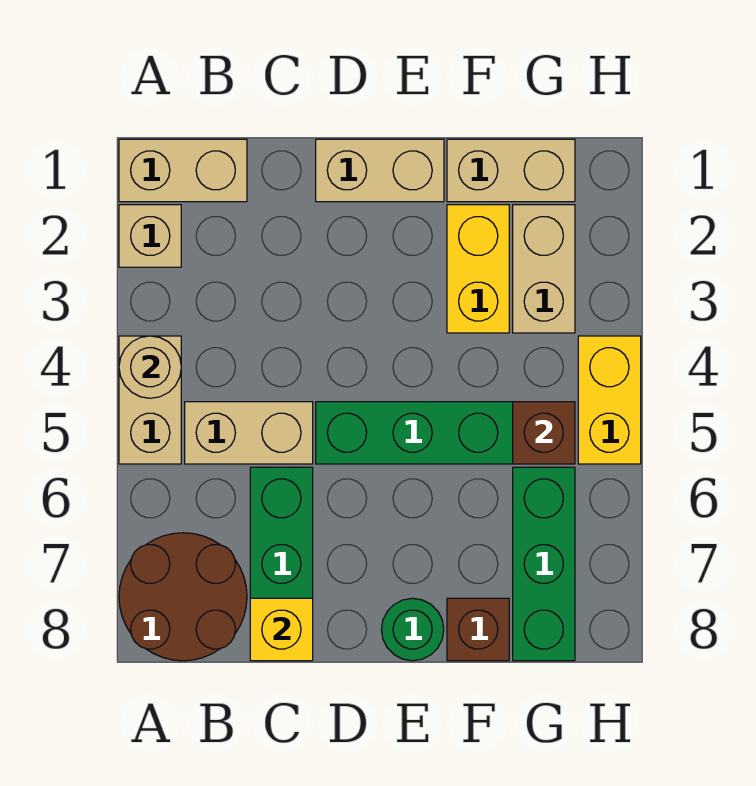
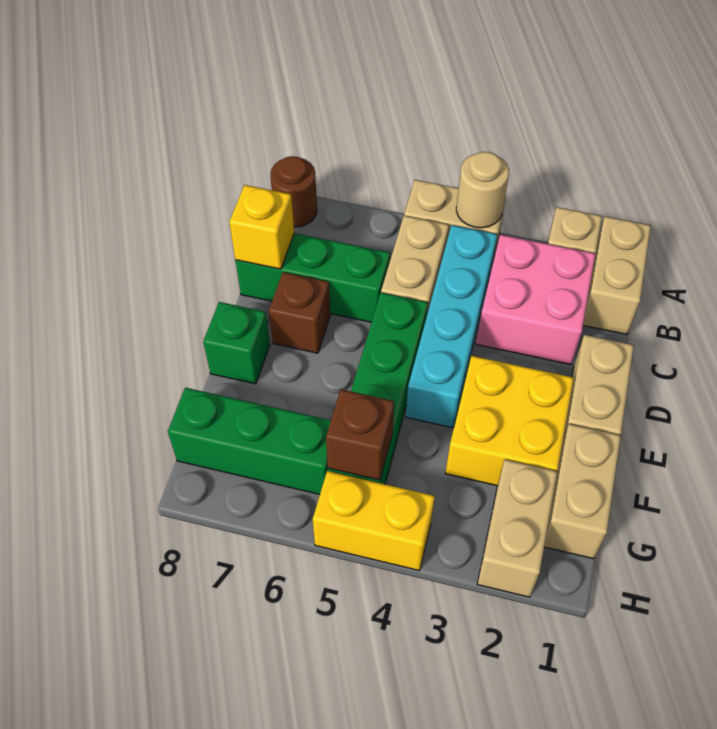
brown round brick A7:B8 level 1 -> brown round brick A8 level 1
none -> pink brick B2:C3 level 1
none -> cyan brick B4:E4 level 1
green round brick E8 level 1 -> green brick E8 level 1
yellow brick F2:F3 level 1 -> yellow brick E2:F3 level 1
brown brick F8 level 1 -> brown brick D7 level 1
tan brick G2:G3 level 1 -> tan brick G2:H2 level 1

